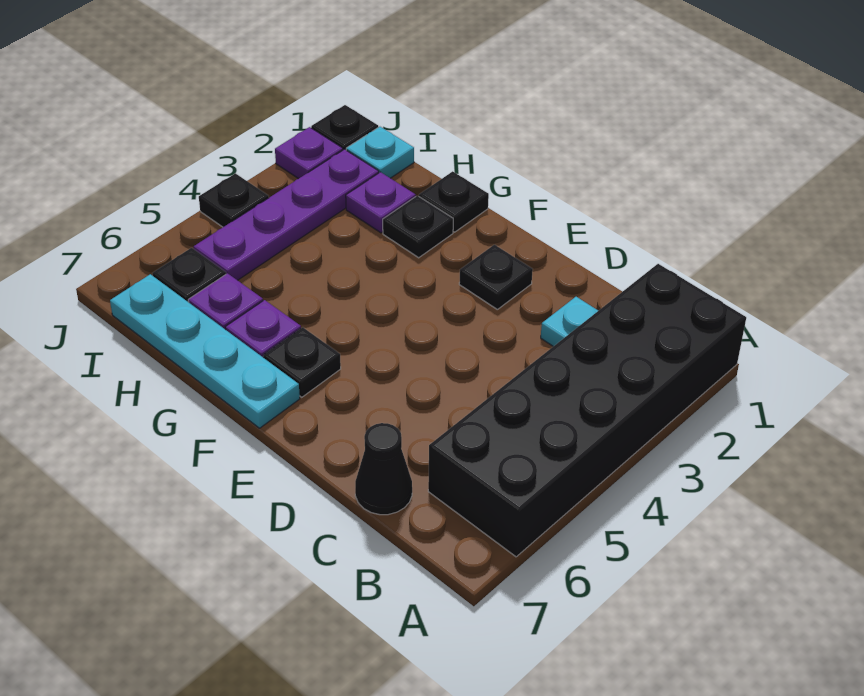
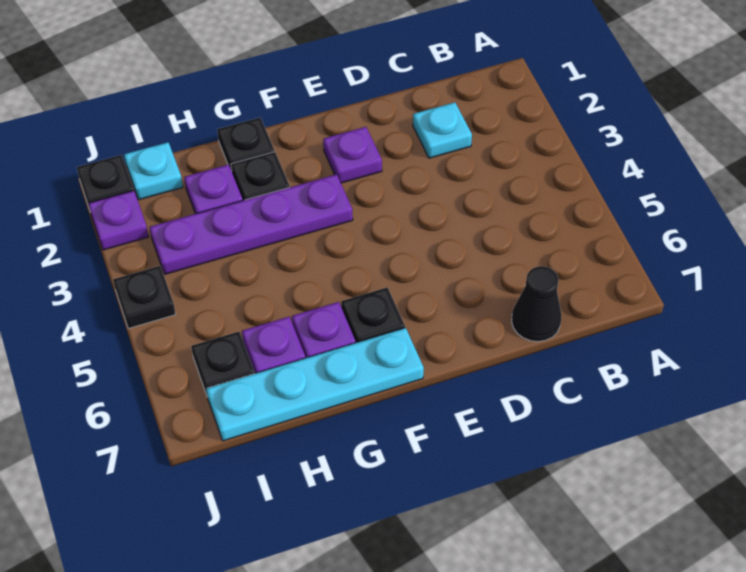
black brick A1:B6 level 1 -> none
black plate E2 level 1 -> purple plate E2 level 1
purple plate I2:I5 level 1 -> purple plate F3:I3 level 1

